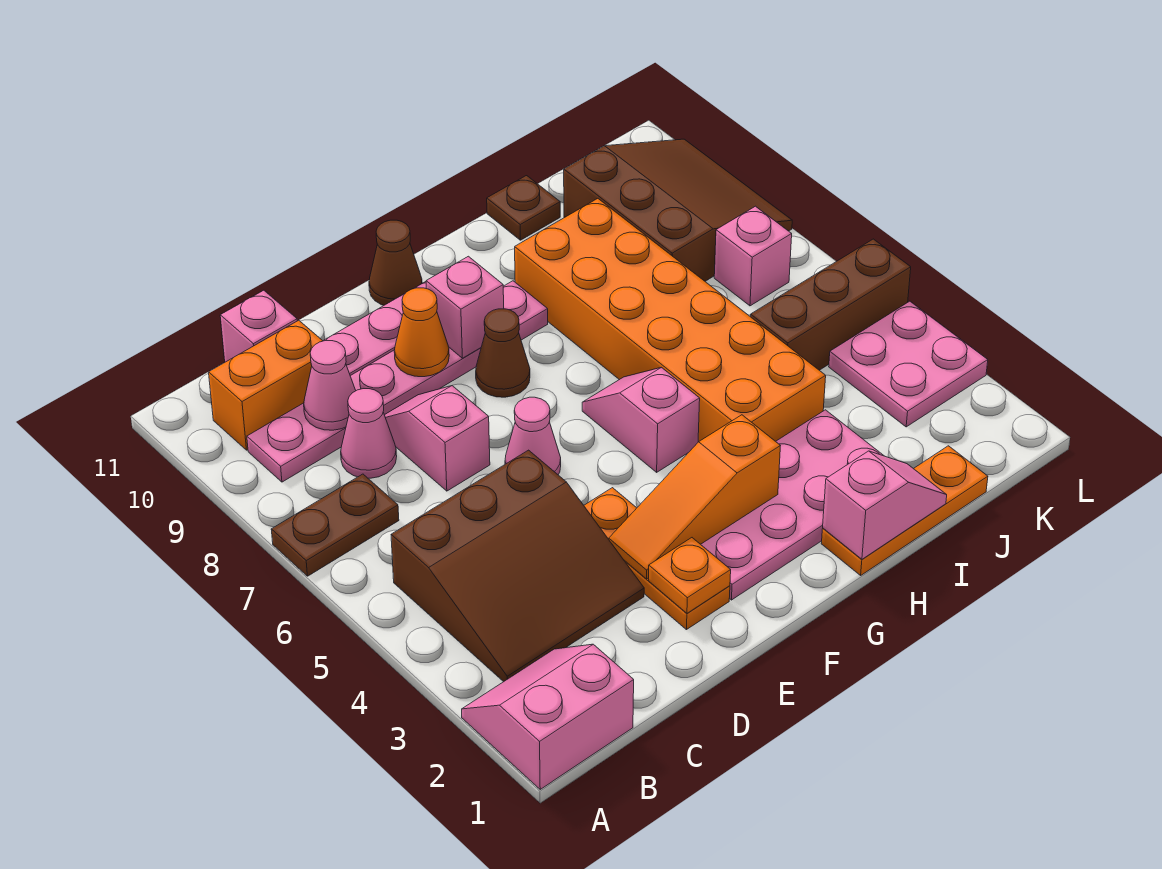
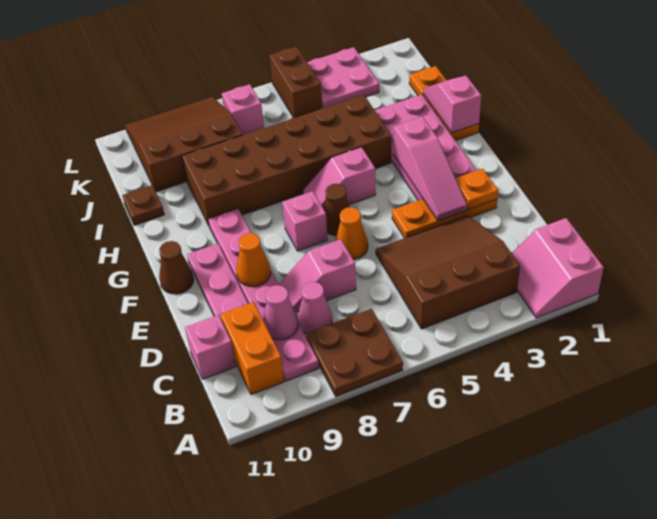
brown plate A7:B7 level 1 -> brown plate A7:B8 level 1
brown slope B3:D5 level 1 top 5 -> brown slope B3:D5 level 1 top B
orange slope E3:G3 level 2 top G -> pink slope E3:G3 level 2 top G
pink cone E6 level 1 -> orange cone E6 level 1
brown cone F8 level 1 -> brown cone F6 level 1
pink brick F9 level 2 -> pink brick F7 level 1
orange brick H4:I9 level 1 -> brown brick H4:I9 level 1
brown brick J5:L5 level 1 -> brown brick K5:L5 level 1

